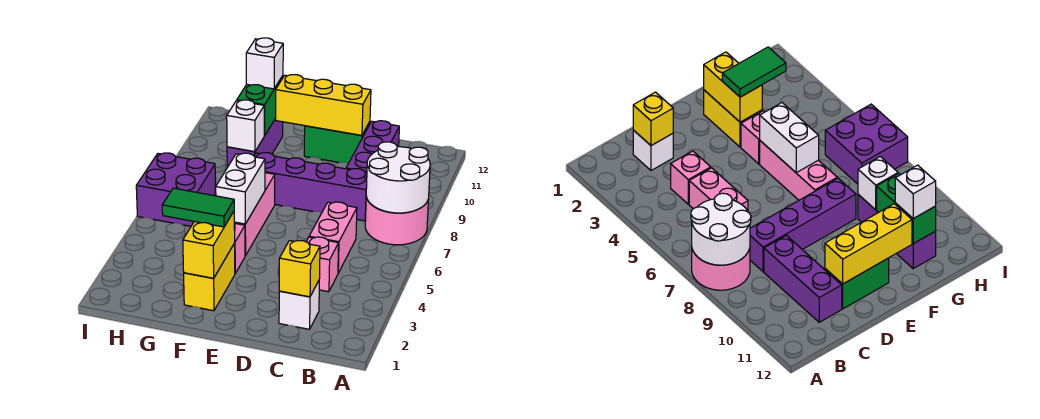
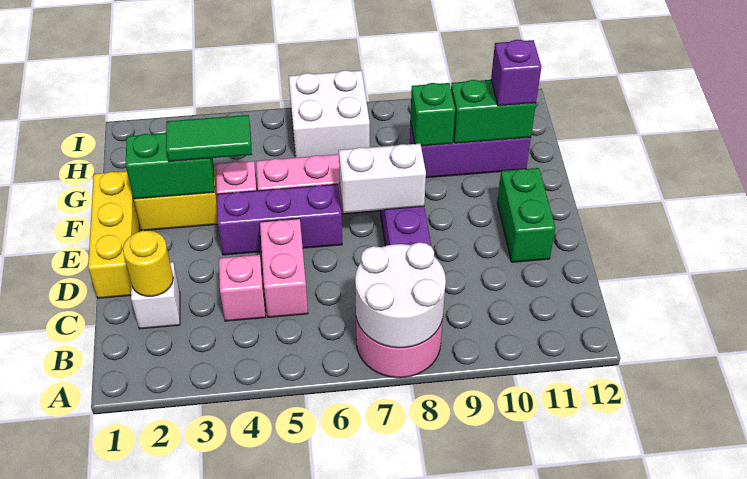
yellow brick C2 level 2 -> yellow round brick C2 level 2
pink brick C5:C6 level 1 -> pink brick C5:D5 level 1
purple brick C9:C11 level 1 -> purple brick E4:E6 level 1
yellow brick D11:F11 level 2 -> yellow brick D1:F1 level 1
yellow brick F2:F3 level 2 -> green brick F2:F3 level 2
green tile F3:G3 level 3 -> green tile F3:F4 level 3
white brick F5:F6 level 2 -> white brick E7:E8 level 2
white brick G9 level 2 -> green brick G9 level 2
white brick G11 level 3 -> purple brick G11 level 3
purple brick H6:I7 level 1 -> white brick H6:I7 level 1

